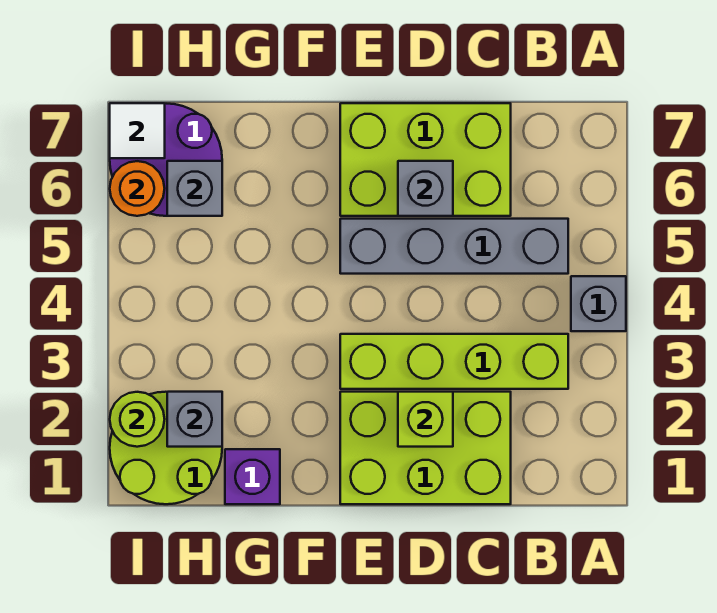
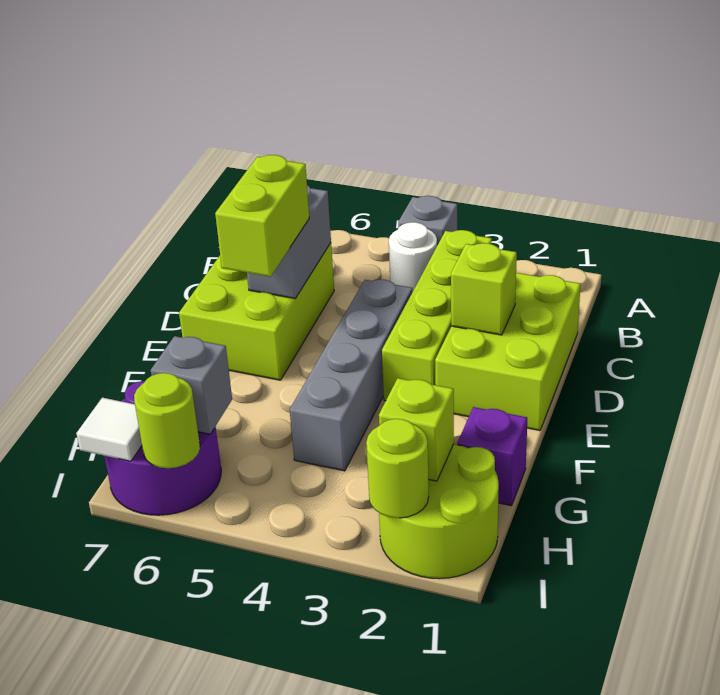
none -> white round brick B4 level 1
grey brick B5:E5 level 1 -> grey brick D4:G4 level 1
grey brick D6 level 2 -> grey brick C6:D6 level 2
none -> lime brick D6:E6 level 3
grey brick H2 level 2 -> lime brick H2 level 2
orange round brick I6 level 2 -> lime round brick I6 level 2

